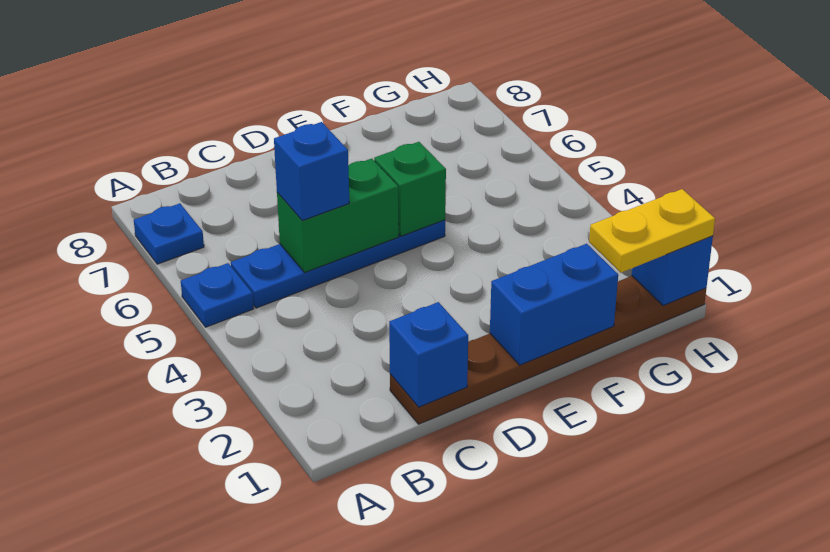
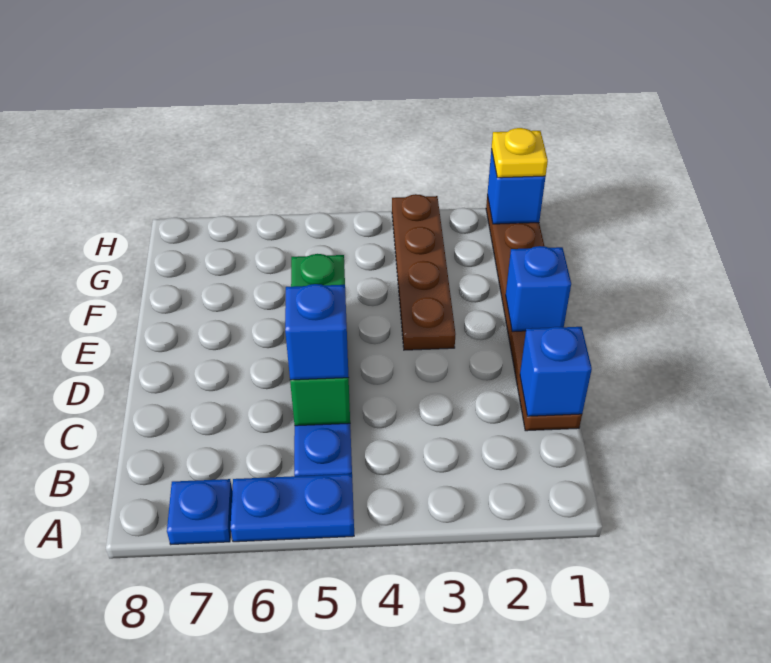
blue plate A5 level 1 -> blue plate A5:A6 level 1
blue brick E1:F1 level 2 -> blue brick E1 level 2
none -> brown plate E3:H3 level 1
yellow plate G1:H1 level 3 -> yellow plate H1 level 3

